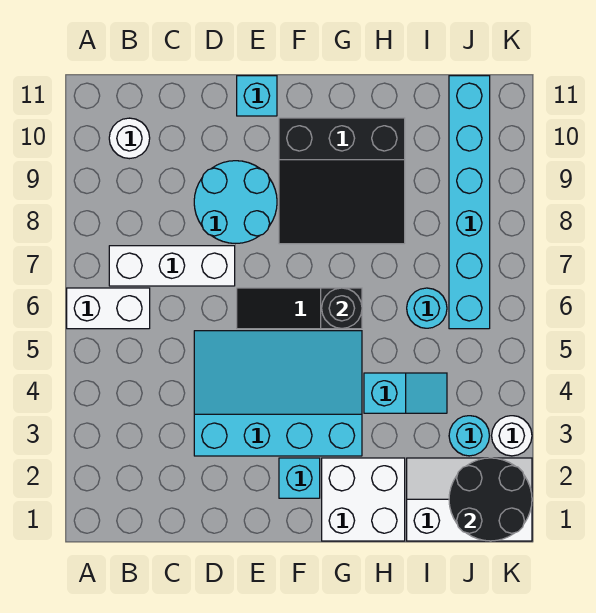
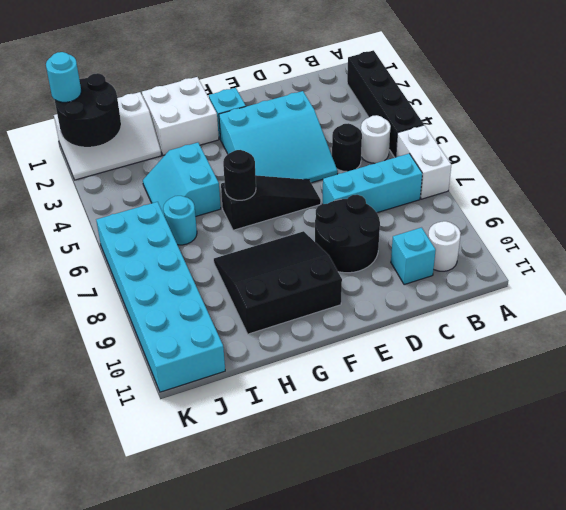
none -> black brick A2:A5 level 1
white brick A6:B6 level 1 -> white brick A6:A7 level 1
white brick B7:D7 level 1 -> cyan brick B7:D7 level 1
none -> black round brick C5 level 1
cyan slope D3:G5 level 1 top 3 -> cyan slope D3:F5 level 1 top 3
cyan round brick D8:E9 level 1 -> black round brick D8:E9 level 1
cyan brick E11 level 1 -> cyan brick C10 level 1
cyan slope H4:I4 level 1 top H -> cyan slope H4:I5 level 1 top H
cyan round brick J3 level 1 -> cyan round brick K1 level 3
cyan brick J6:J11 level 1 -> cyan brick J6:K11 level 1
white round brick K3 level 1 -> white round brick B5 level 1

